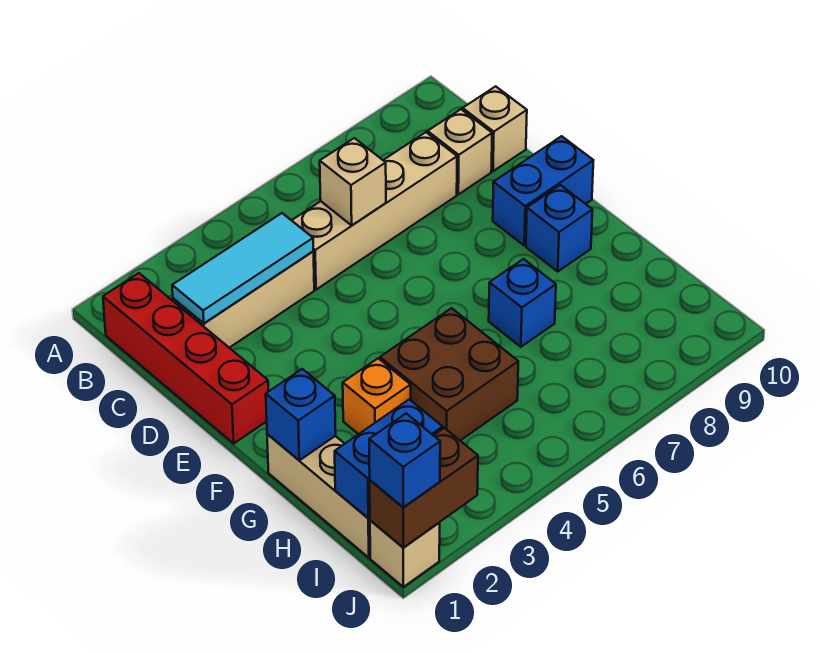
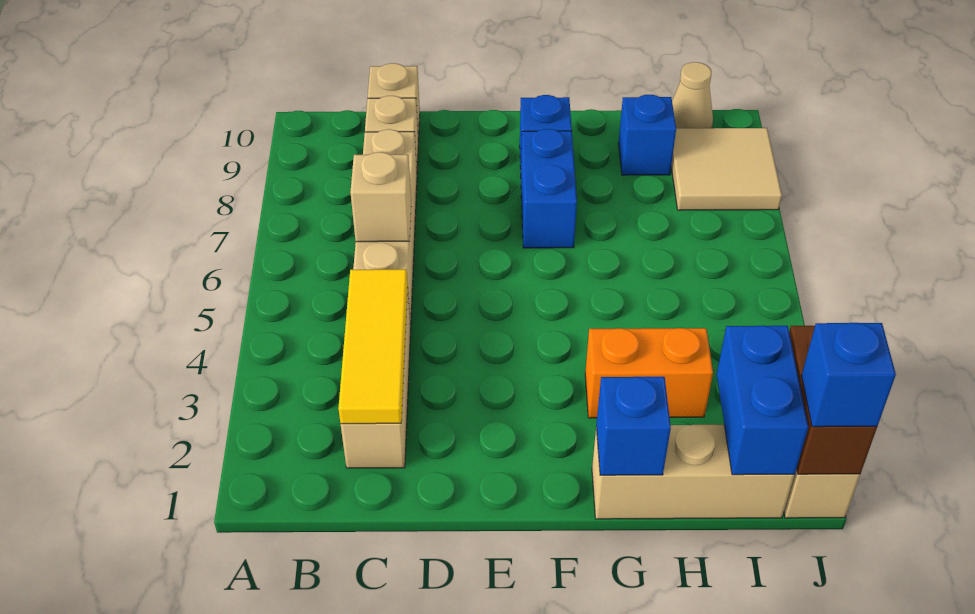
red brick B1:E1 level 1 -> none
cyan tile C2:C4 level 2 -> yellow tile C2:C4 level 2
blue brick E9:E10 level 1 -> blue brick F7:F8 level 1
orange brick G3 level 1 -> orange brick G3:H3 level 1
brown brick G4:H5 level 1 -> none
blue brick G7 level 1 -> blue brick H9 level 1
none -> tan tile I8:J9 level 1
none -> tan cone I10 level 1

